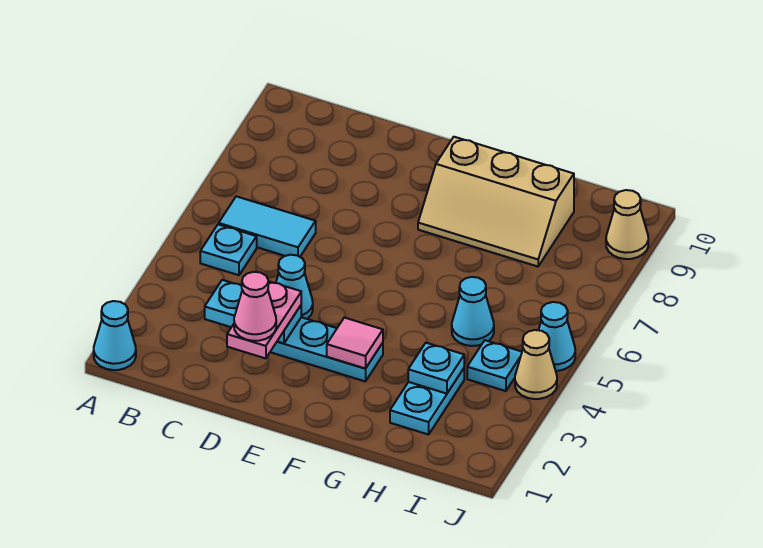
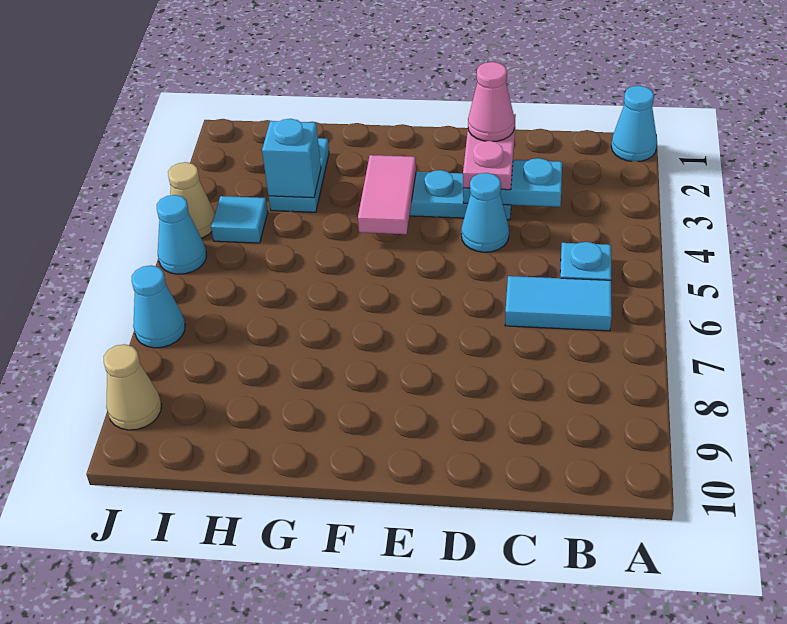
pink tile F3 level 2 -> pink tile F3:F4 level 2
tan slope F8:H9 level 1 top 9 -> none
cyan plate H3 level 2 -> cyan brick H3 level 2
cyan cone H5 level 1 -> cyan cone J7 level 1
cyan plate I4 level 1 -> cyan tile I4 level 1

